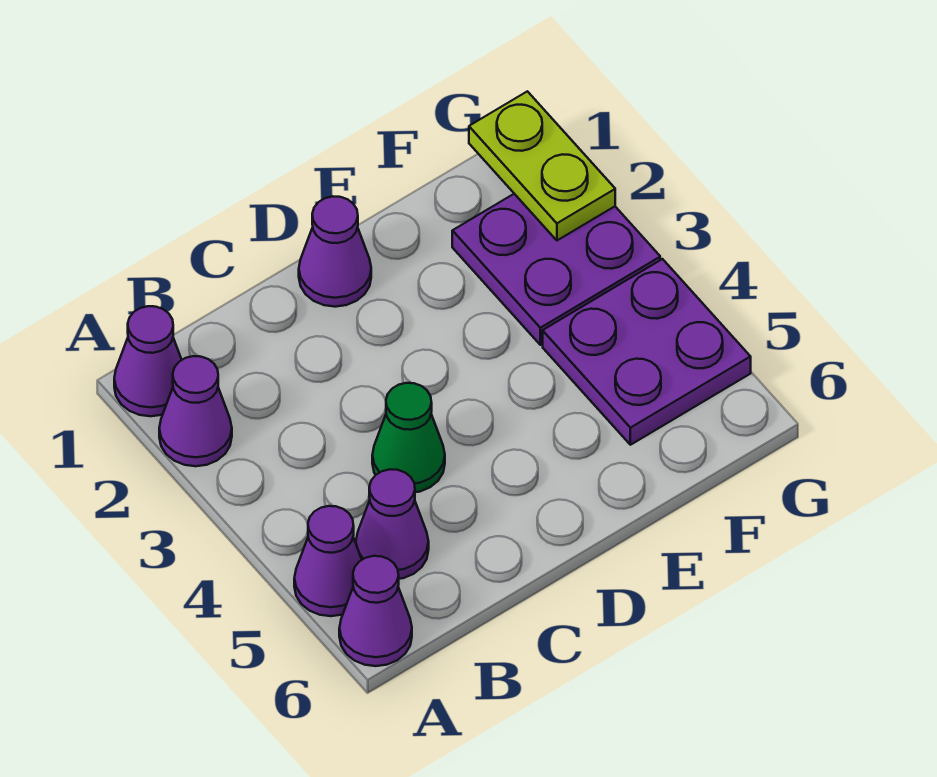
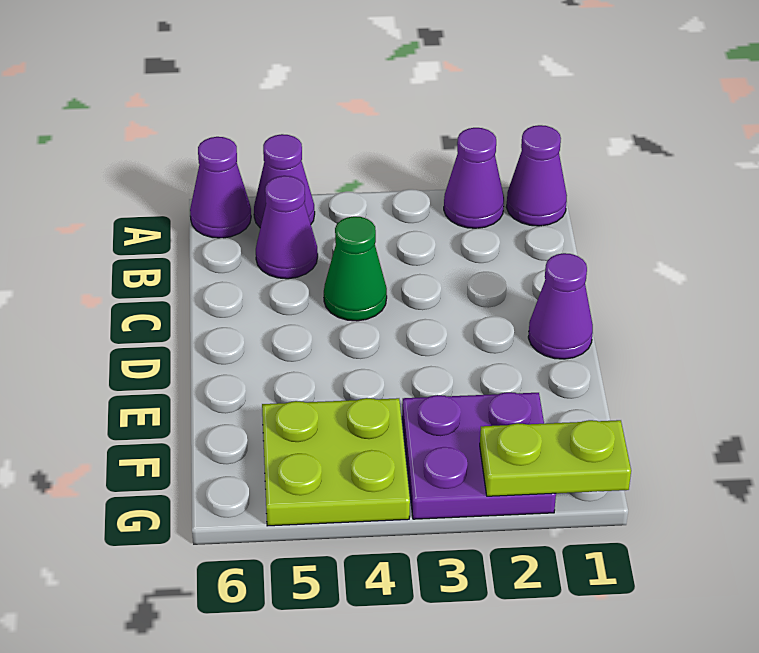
purple plate F4:G5 level 1 -> lime plate F4:G5 level 1

